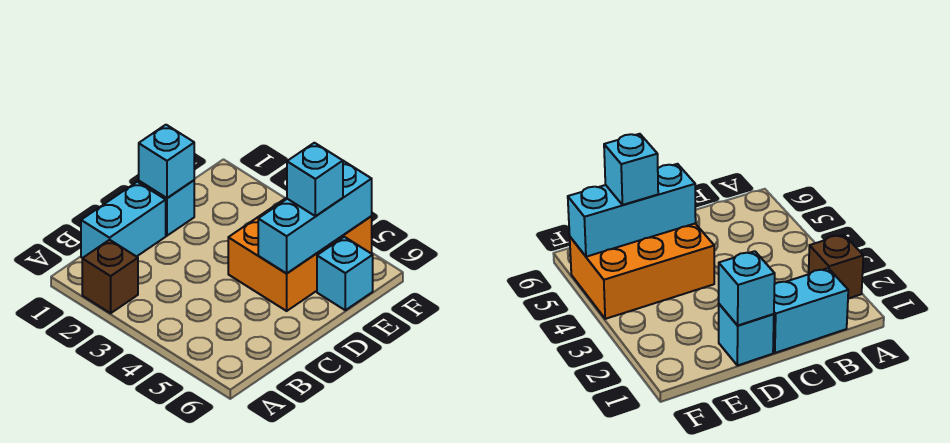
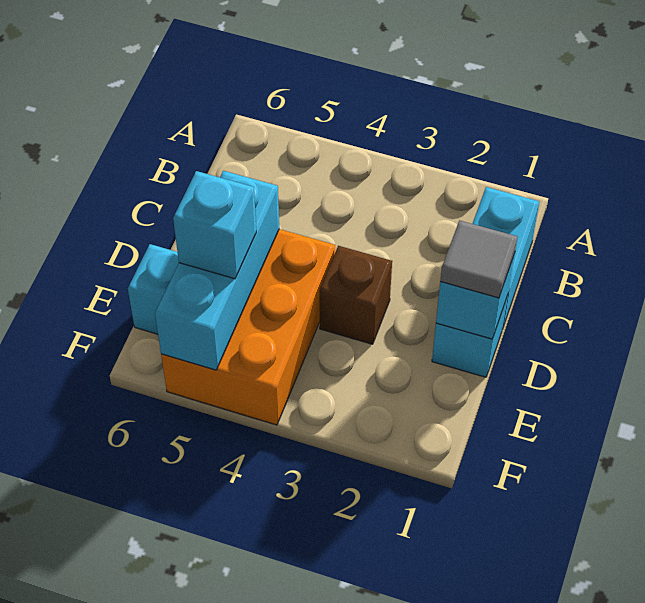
brown brick A2 level 1 -> brown brick D3 level 1
none -> grey tile D1 level 3

